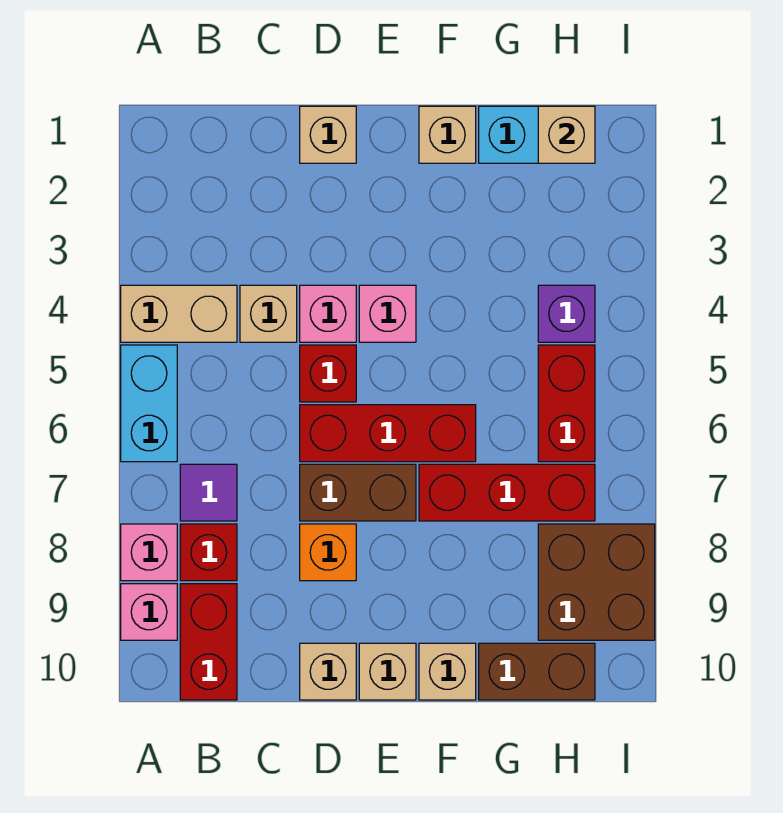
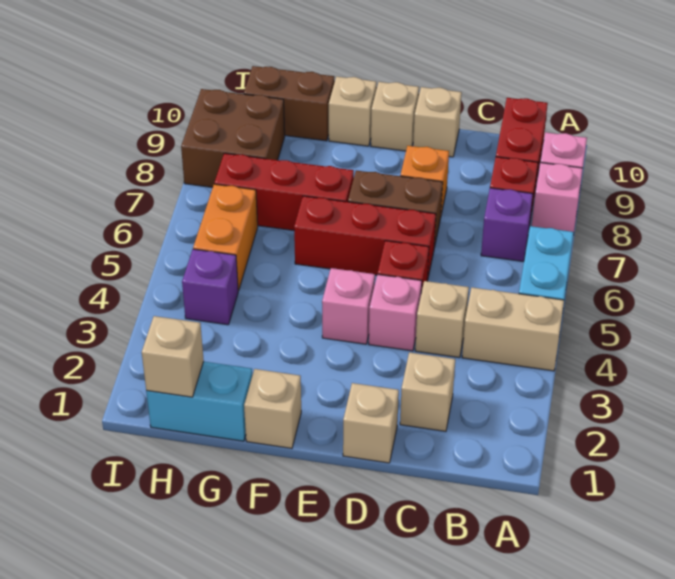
purple tile B7 level 1 -> purple brick B7 level 1
none -> tan brick C2 level 1
red brick H5:H6 level 1 -> orange brick H5:H6 level 1

